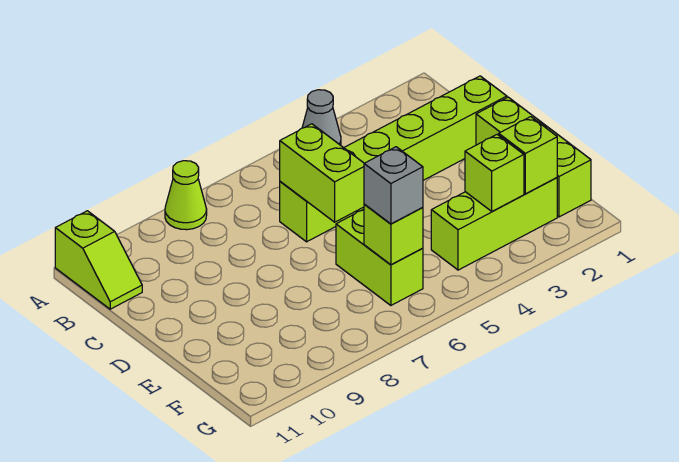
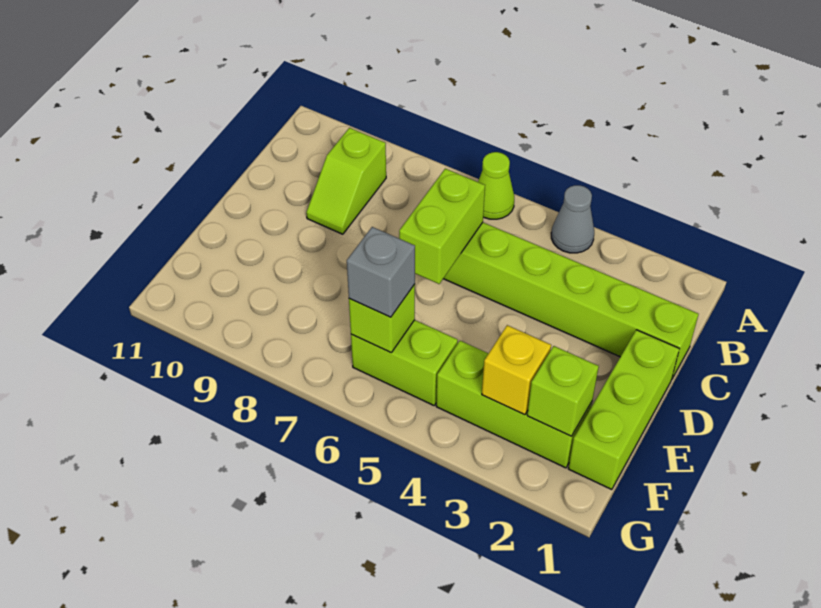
lime cone A8 level 1 -> lime cone A6 level 1
lime slope A11:B11 level 1 top A -> lime slope B9:C9 level 1 top B
lime brick E6:F6 level 1 -> lime brick F5:F6 level 1
lime brick F3 level 2 -> yellow brick F3 level 2

